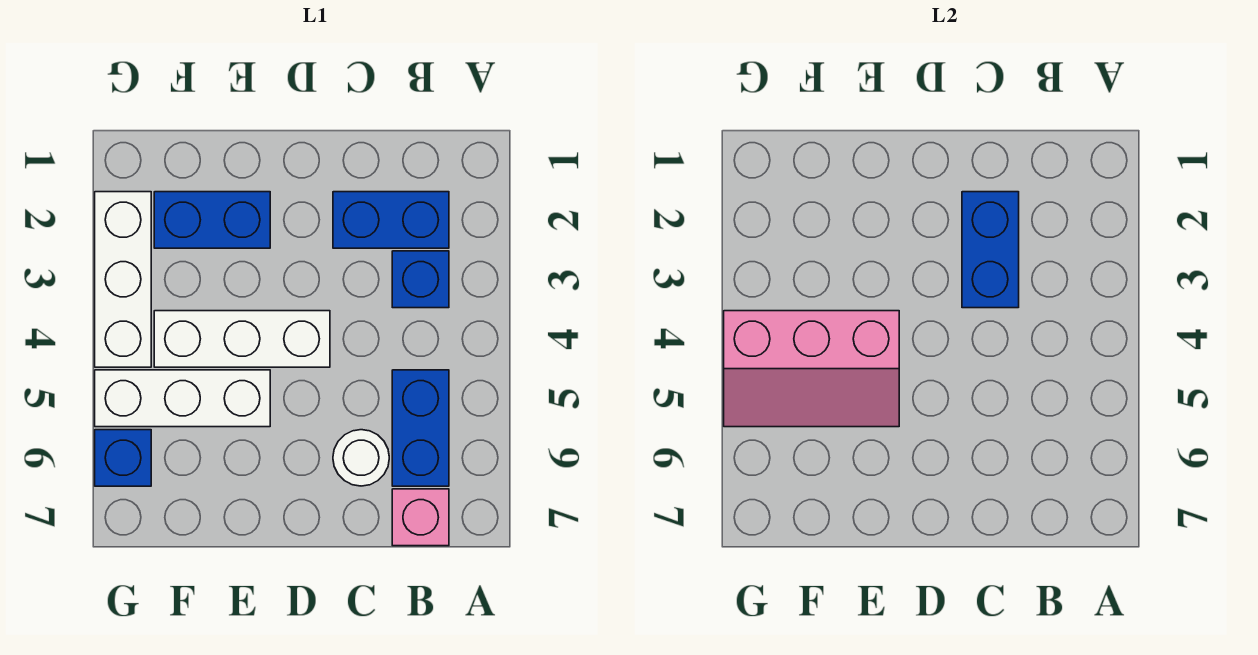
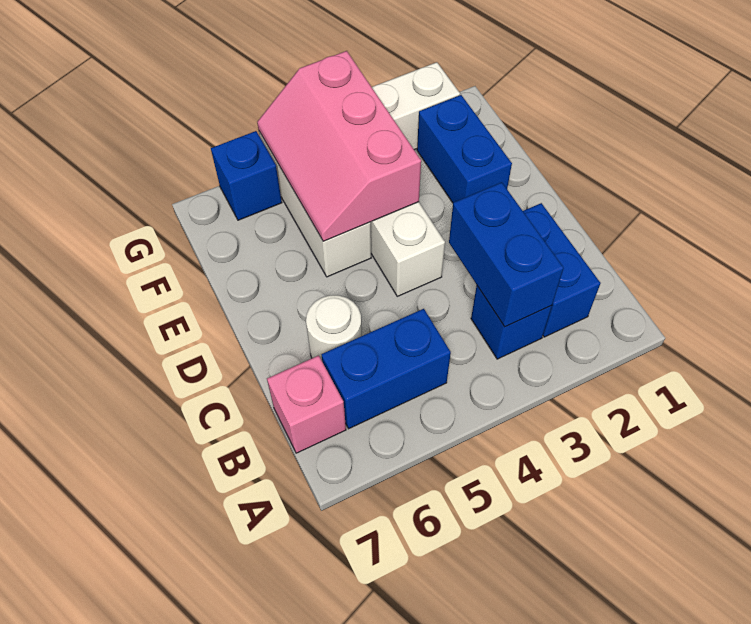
blue brick C2:C3 level 2 -> blue brick B3:C3 level 2

